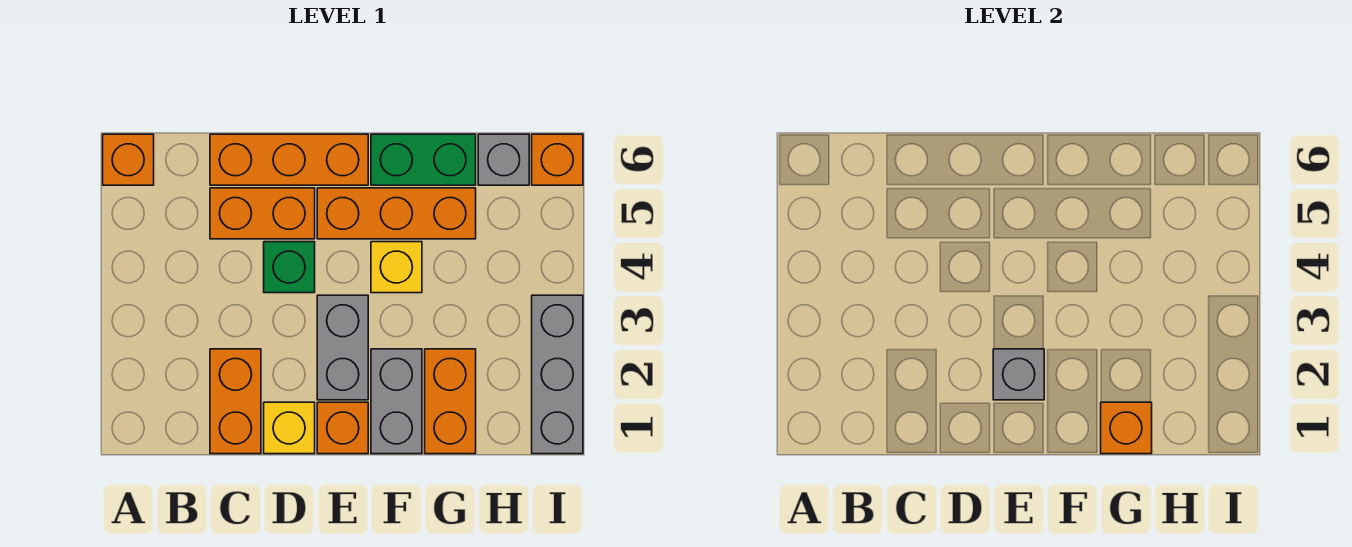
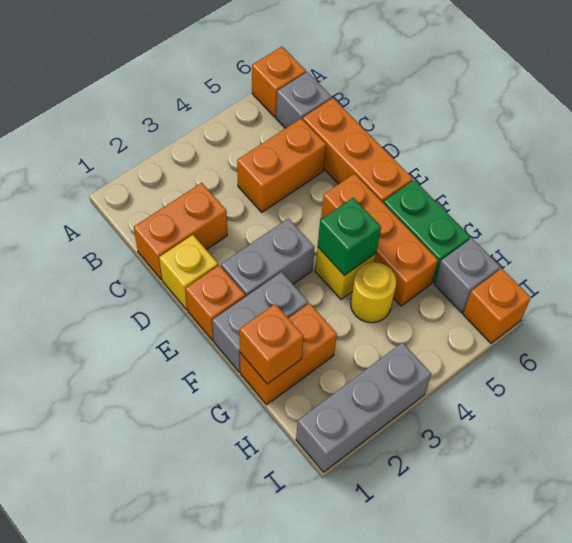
orange brick C5:D5 level 1 -> orange brick C4:C5 level 1
green brick D4 level 1 -> green brick F4 level 2
grey brick E2 level 2 -> grey brick B6 level 1
none -> yellow round brick G4 level 1

